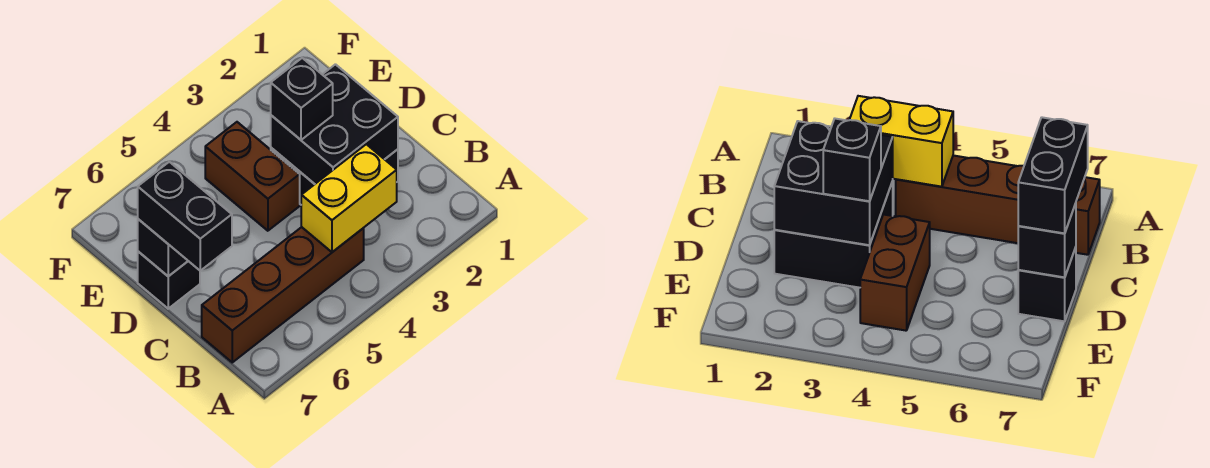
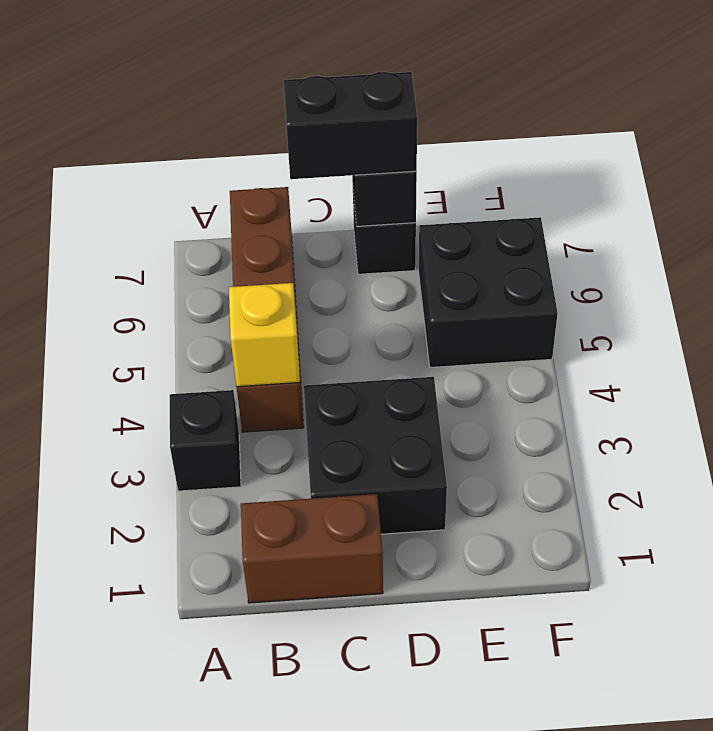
yellow brick B3:B4 level 2 -> yellow brick B4 level 2
black brick C2:D3 level 2 -> black brick E5:F6 level 1
black brick D3 level 3 -> black brick A3 level 1
brown brick D4:E4 level 1 -> brown brick B1:C1 level 1

